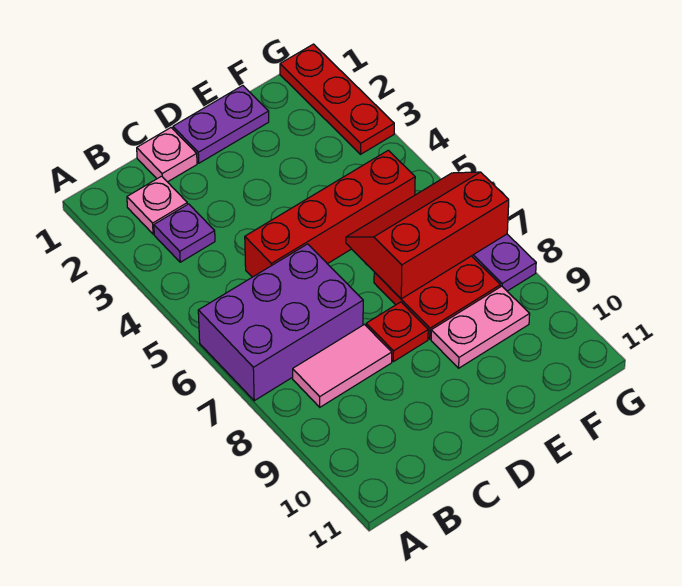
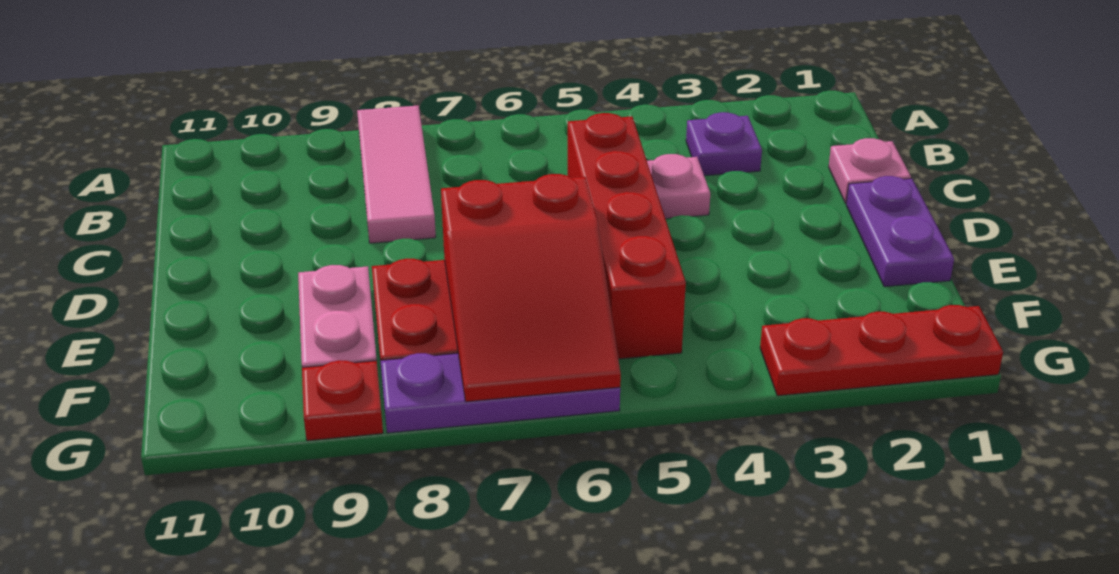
purple brick A6:C7 level 1 -> none
pink plate B2 level 1 -> pink plate C4 level 1
pink tile B8:C8 level 1 -> pink tile A8:C8 level 1
red plate D8 level 1 -> red plate G9 level 1
red slope E6:G7 level 2 top 7 -> red slope E6:G7 level 2 top E

